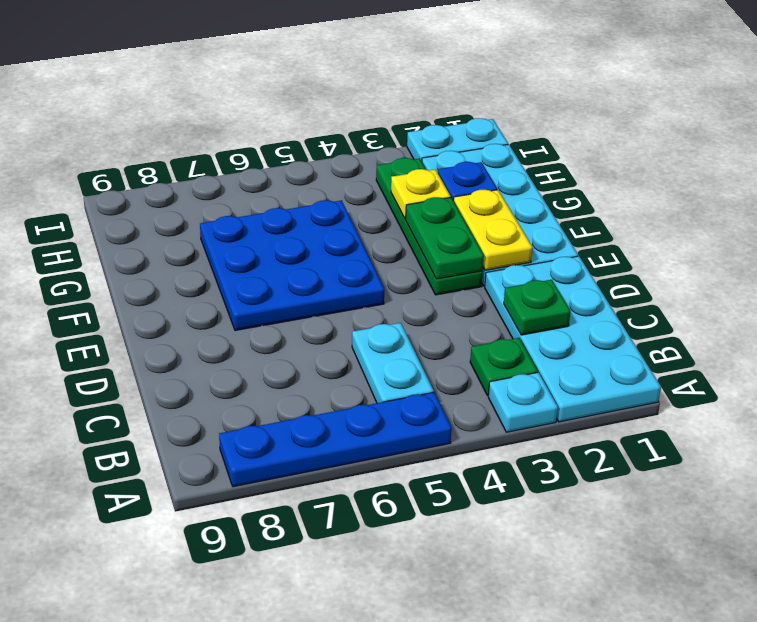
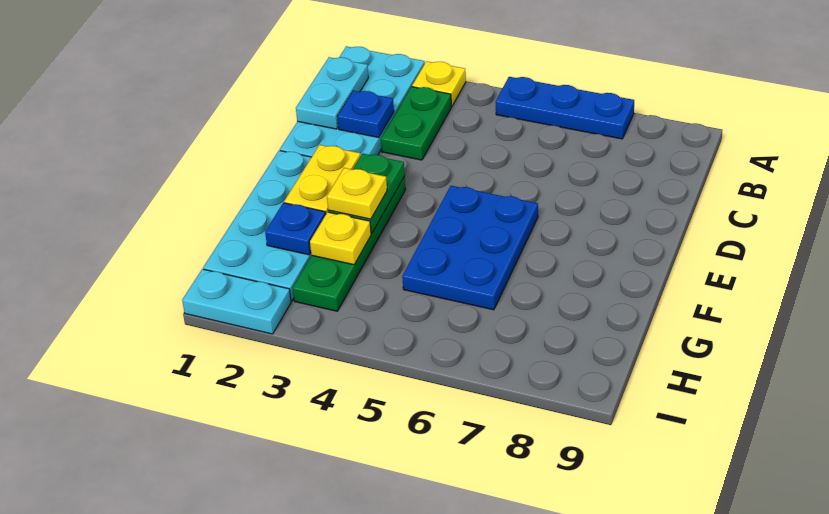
cyan plate A3 level 1 -> yellow plate A3 level 1
blue plate A5:A8 level 1 -> blue plate A5:A7 level 1
green plate B3 level 1 -> green plate B3:C3 level 1
cyan plate B5:C5 level 1 -> cyan plate B1:C1 level 2
green plate C2 level 2 -> blue plate C2 level 2
blue plate E5:G7 level 1 -> blue plate E5:G6 level 1
none -> yellow plate F3 level 3

